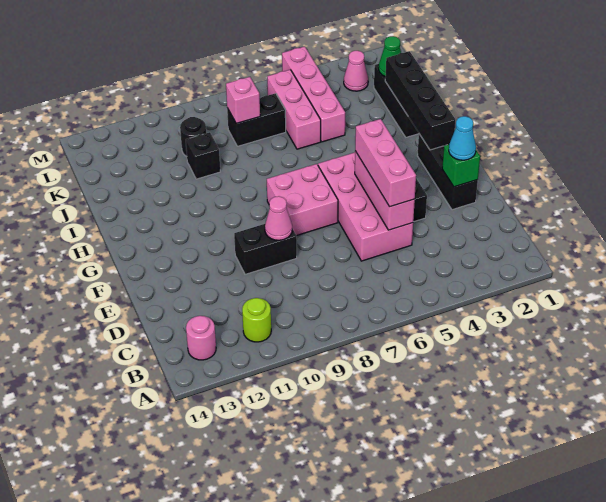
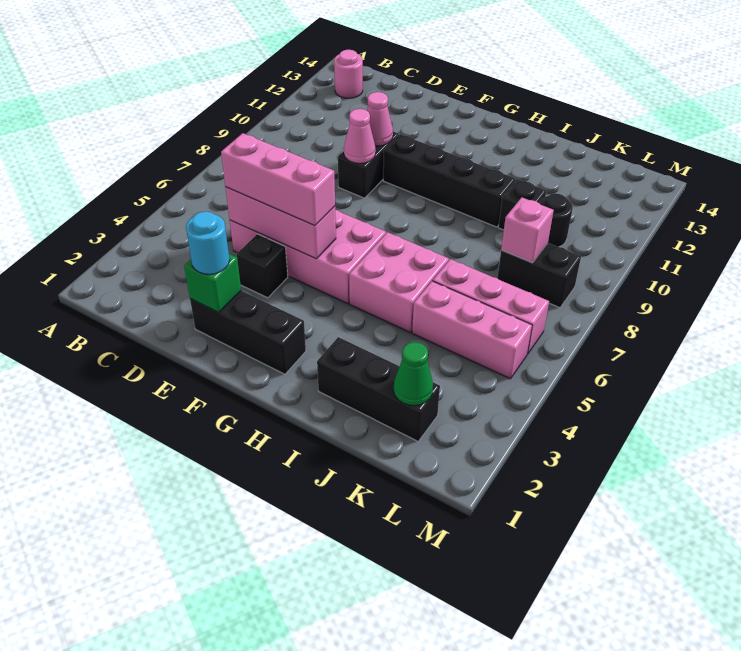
lime round brick B11 level 1 -> none
cyan cone E2 level 3 -> cyan round brick E2 level 3
pink brick F7:G8 level 1 -> pink brick H5:I6 level 1
black brick G2:J2 level 2 -> black brick F10:I10 level 1
pink brick J5:M5 level 1 -> pink brick J5:L5 level 1
black brick K7:K8 level 1 -> black brick K8:L8 level 1
pink cone L3 level 1 -> pink cone E10 level 2

